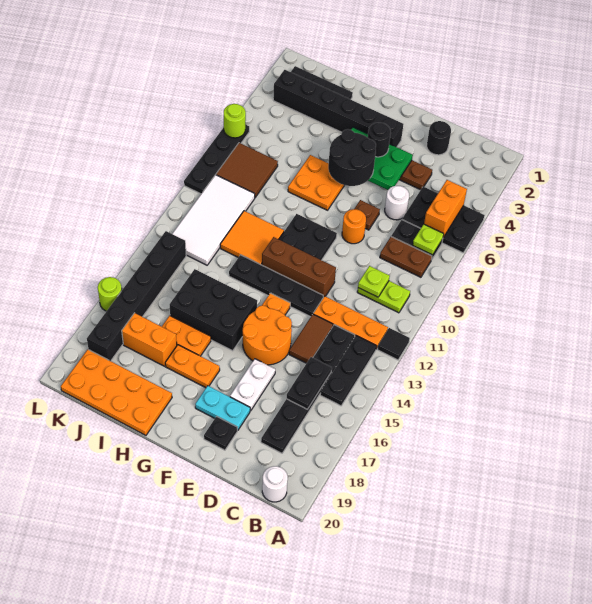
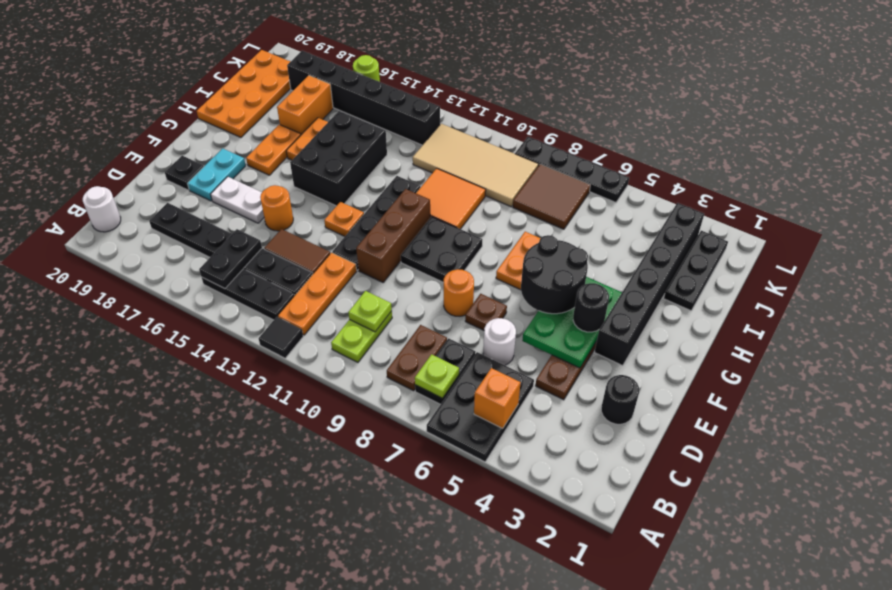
orange brick B5:B6 level 2 -> orange brick B5 level 2
black plate C15:C16 level 2 -> black plate B15:C15 level 2
orange round brick E14:F15 level 1 -> orange round brick E15 level 1
white tile J9:K12 level 1 -> tan tile J9:K12 level 1
lime round brick L6 level 2 -> none

